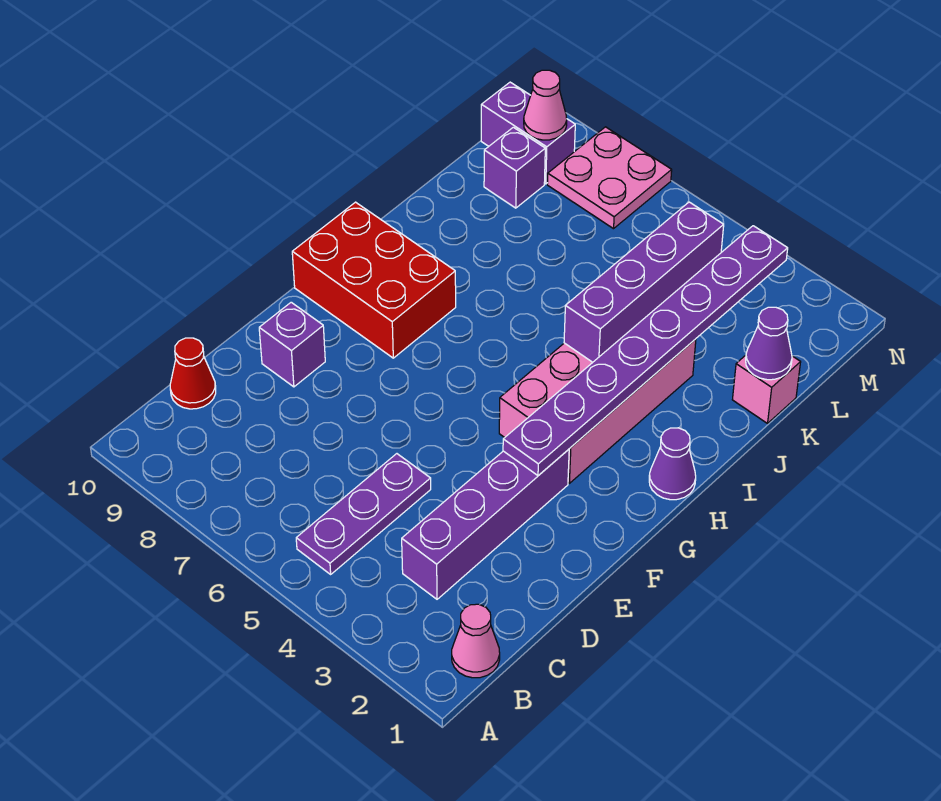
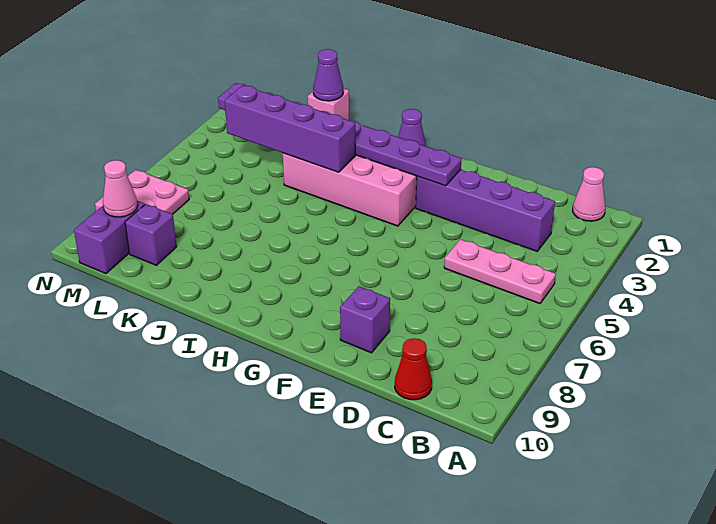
purple plate B5:D5 level 1 -> pink plate B5:D5 level 1
red brick G8:H10 level 1 -> none

